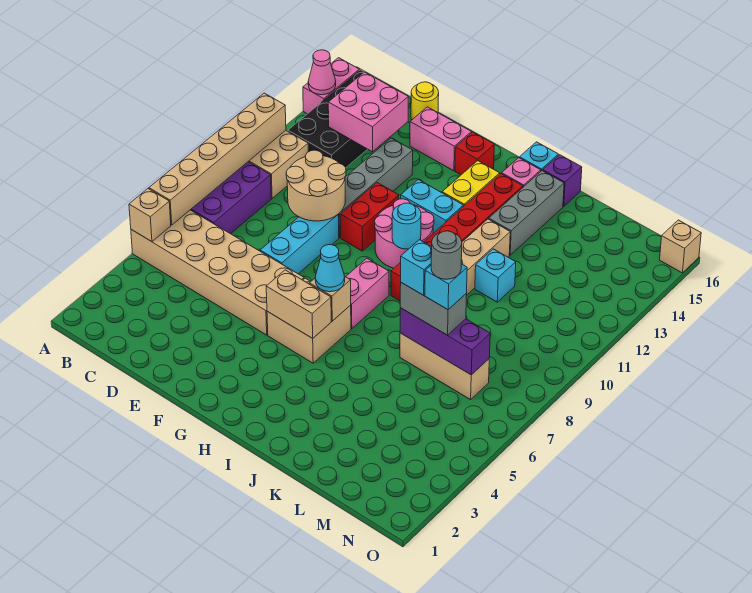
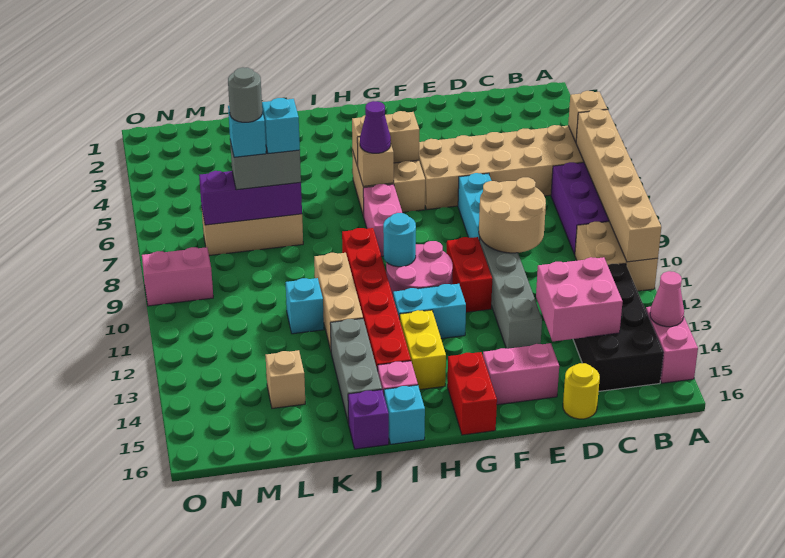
red brick G15 level 1 -> red brick G15:G16 level 1
cyan cone H6 level 3 -> purple cone H6 level 3
none -> pink brick N9:O9 level 1
tan brick O16 level 1 -> tan brick L14 level 1

